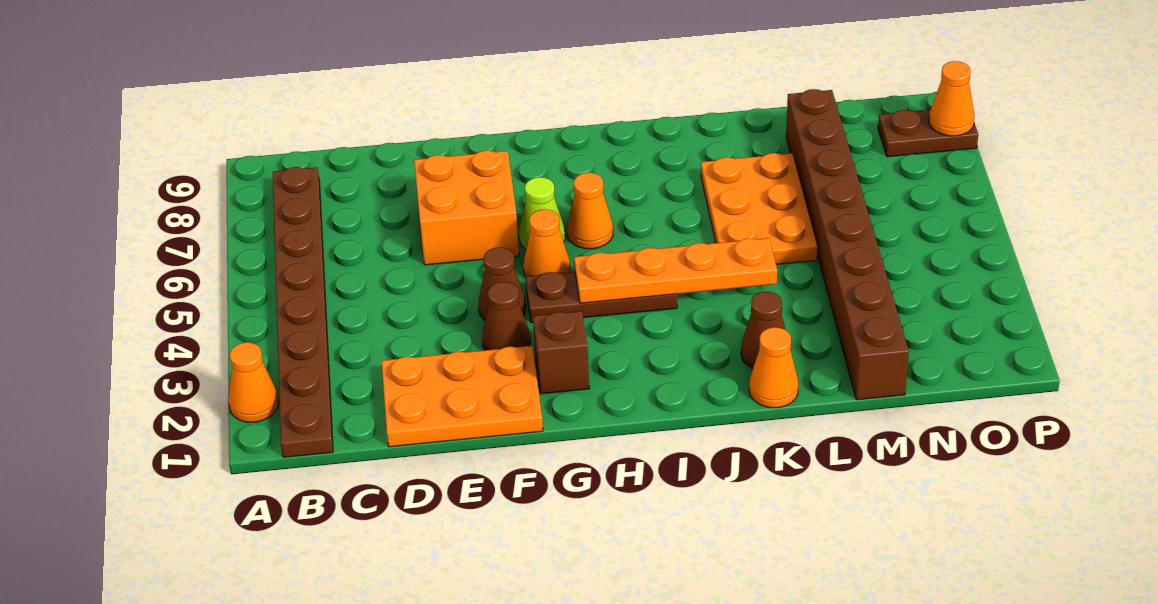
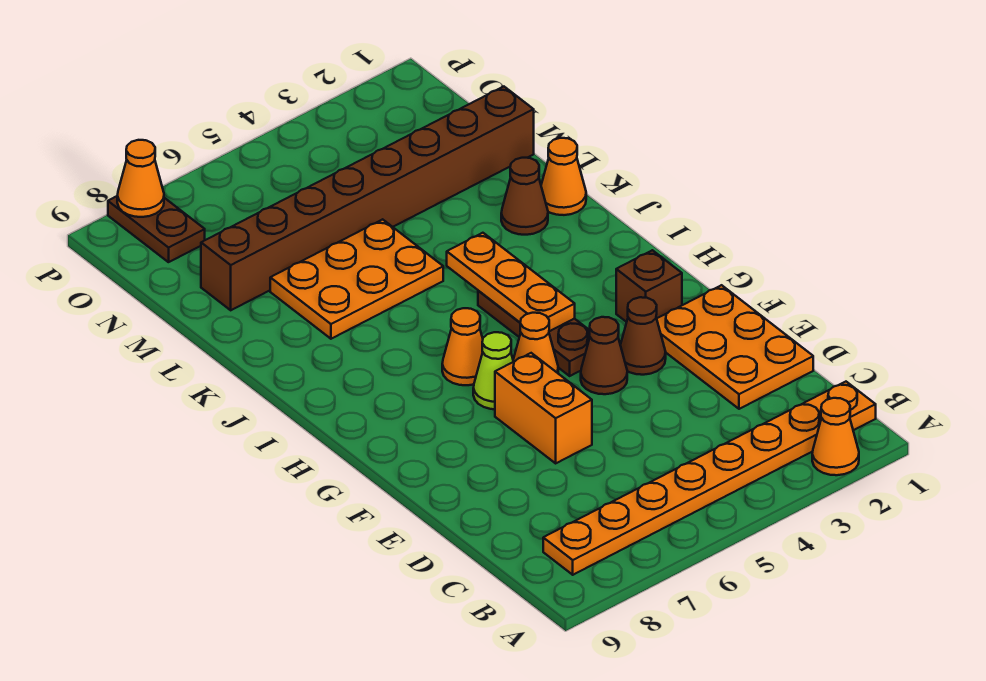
brown plate B1:B8 level 1 -> orange plate B1:B8 level 1
orange brick E6:F7 level 1 -> orange brick E6:F6 level 1
orange plate H4:K4 level 2 -> orange plate H4:J4 level 2

